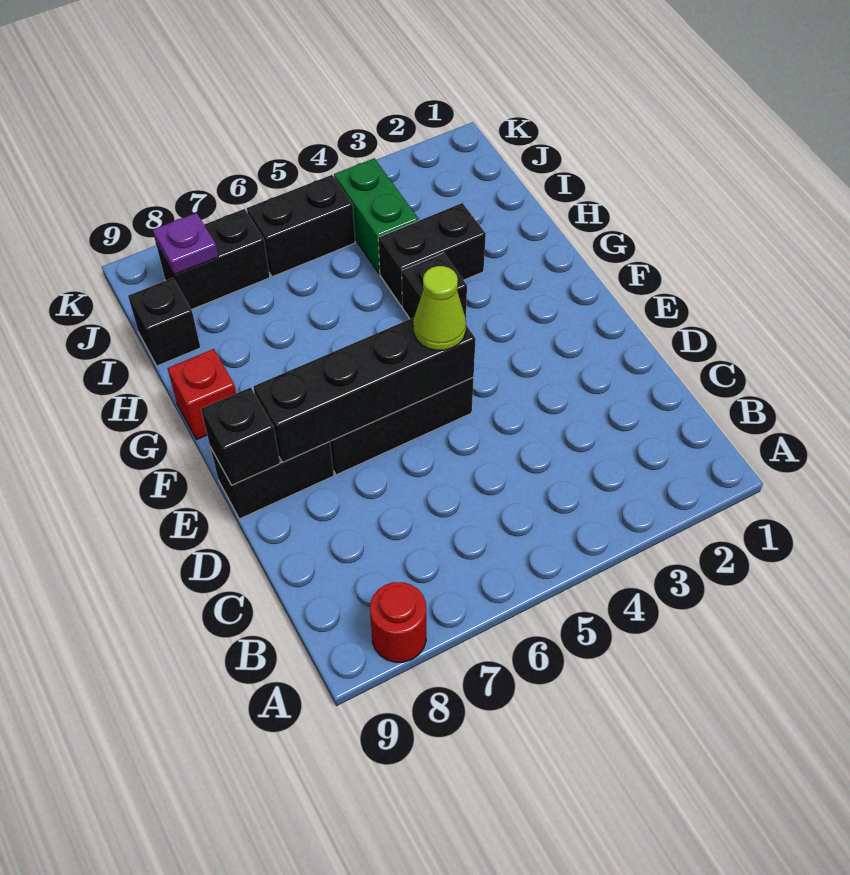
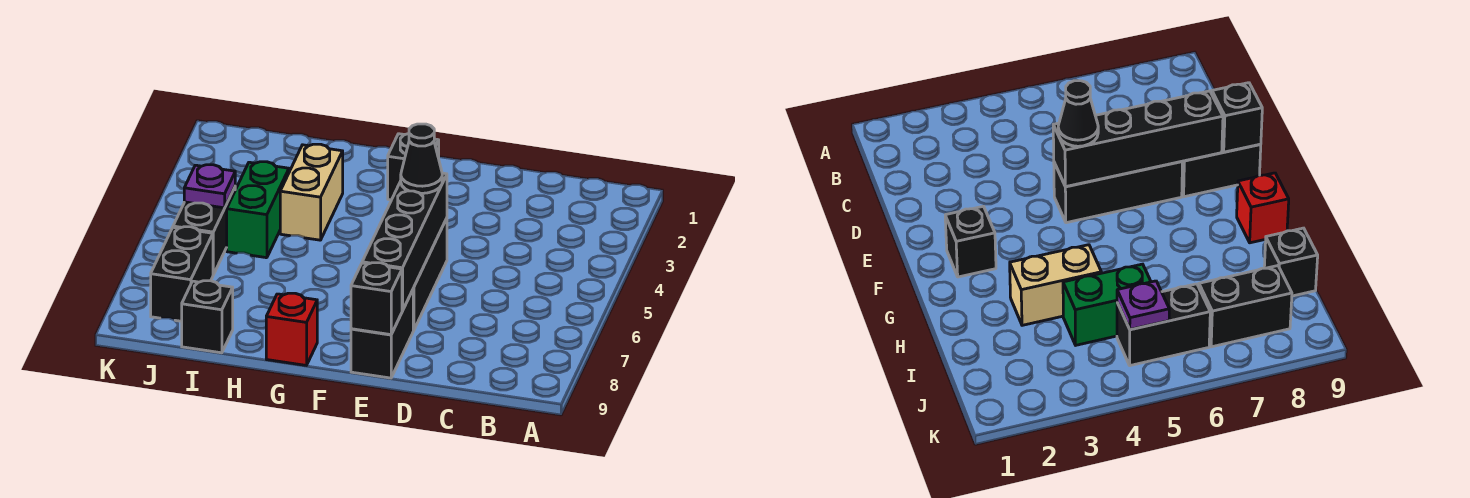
red round brick A8 level 1 -> none
lime cone E5 level 3 -> black cone E5 level 3
black brick G4 level 1 -> black brick F2 level 1
black brick H3:H4 level 1 -> tan brick H3:H4 level 1
green brick I4:J4 level 1 -> green brick I4:I5 level 1
purple plate J8 level 2 -> purple plate J5 level 2

